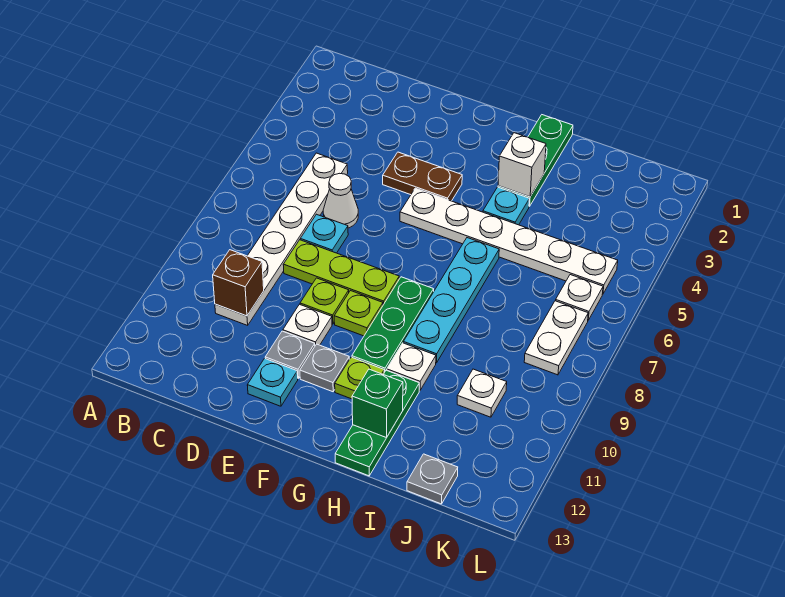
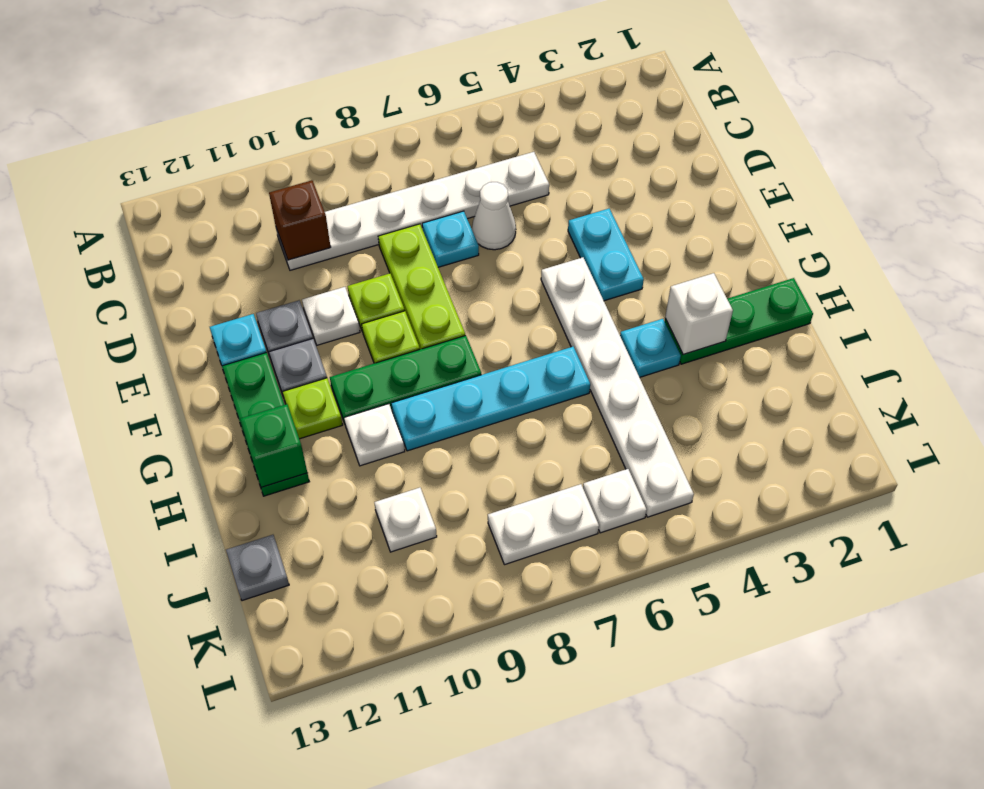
brown plate E4:F4 level 1 -> cyan plate E4:F4 level 1
green plate H11:H13 level 1 -> green plate F12:H12 level 1

